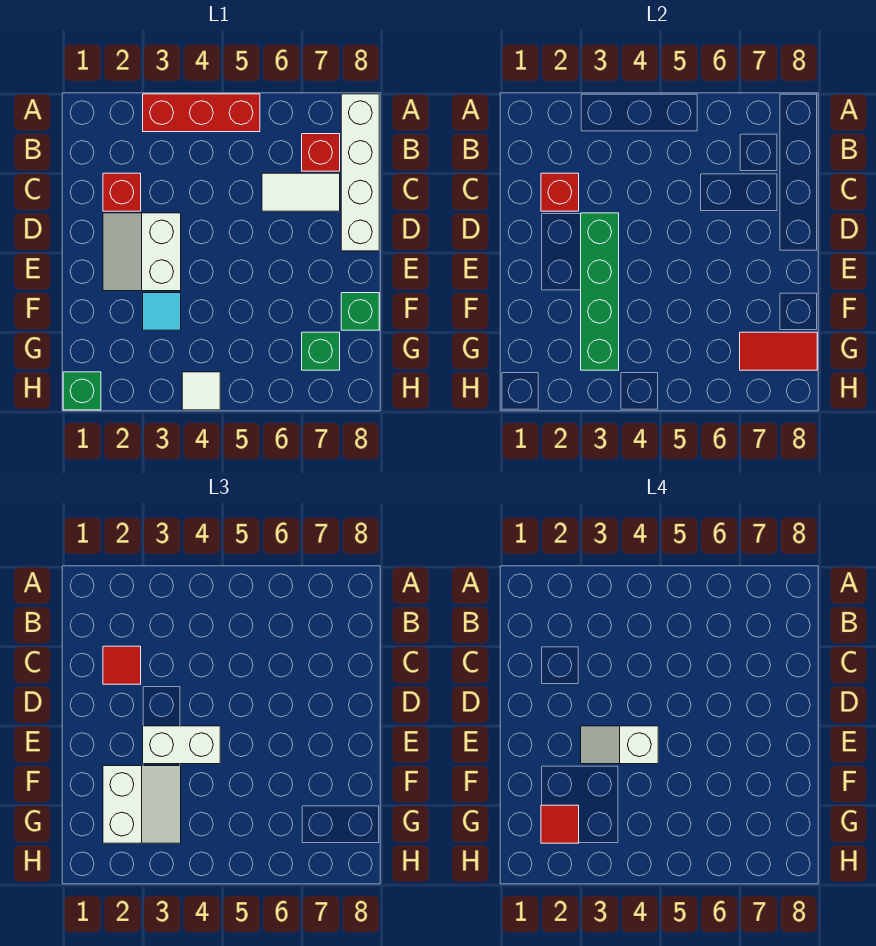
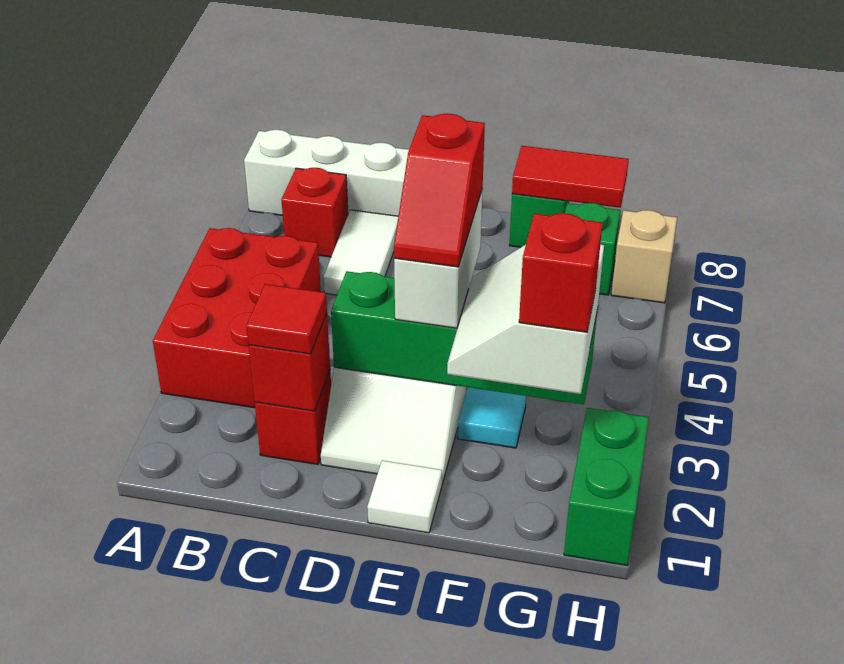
red brick A3:A5 level 1 -> red brick A3:B5 level 1
white slope E3:E4 level 4 top 4 -> red slope E3:E4 level 4 top 4
white slope F2:G3 level 3 top 2 -> white slope F2:G3 level 3 top G
red tile G2 level 4 -> red brick G2 level 4
red tile G7:G8 level 2 -> red tile F8:G8 level 2
green brick H1 level 1 -> green brick H1:H2 level 1
white tile H4 level 1 -> white tile E1 level 1
none -> tan brick H7 level 1

